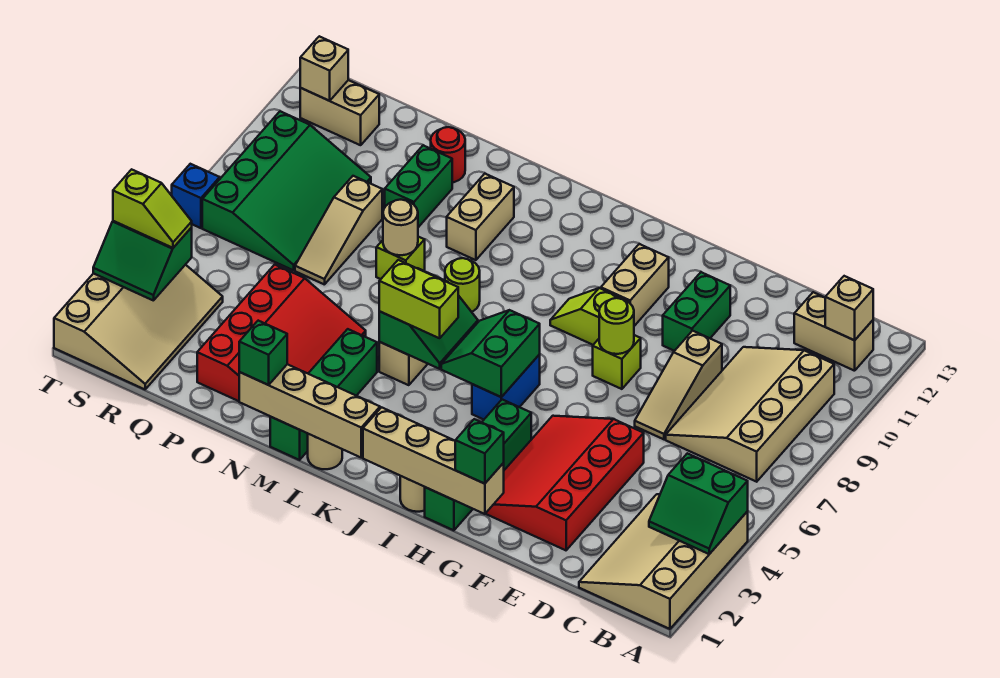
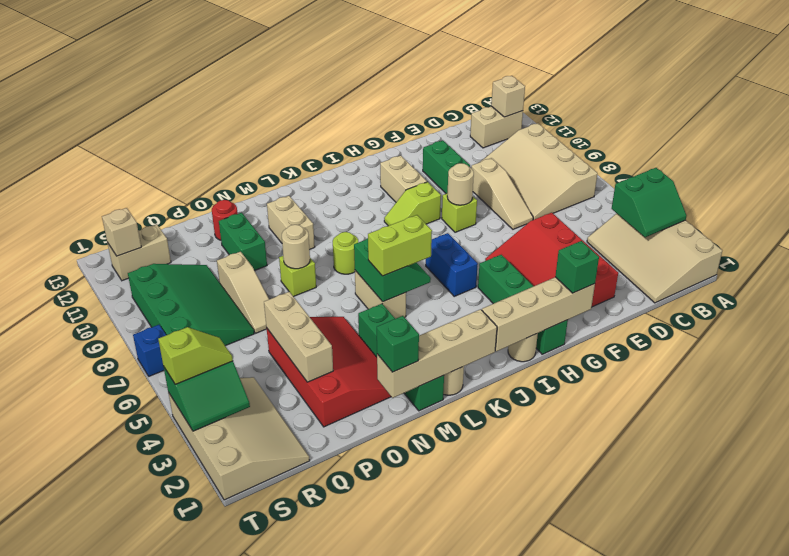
lime round brick G8 level 2 -> tan round brick G8 level 2
green slope I5:J6 level 2 top I -> none
none -> tan brick P3:P5 level 2

